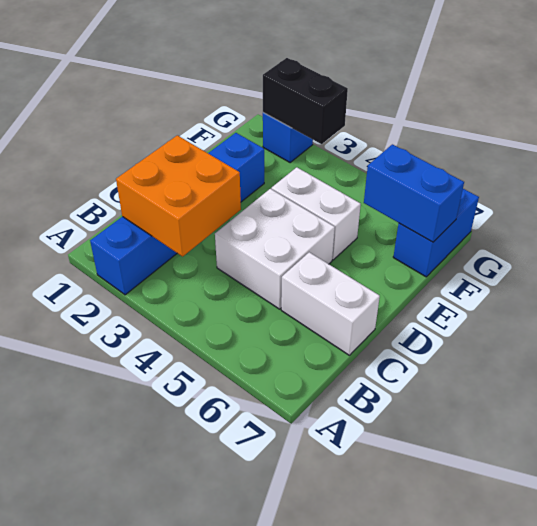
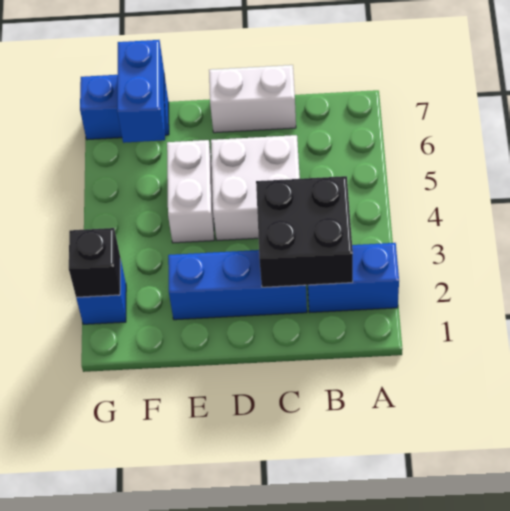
orange brick B2:C3 level 2 -> black brick B2:C3 level 2
white brick C6:C7 level 1 -> white brick C7:D7 level 1
black brick G2:G3 level 2 -> black brick G2 level 2

